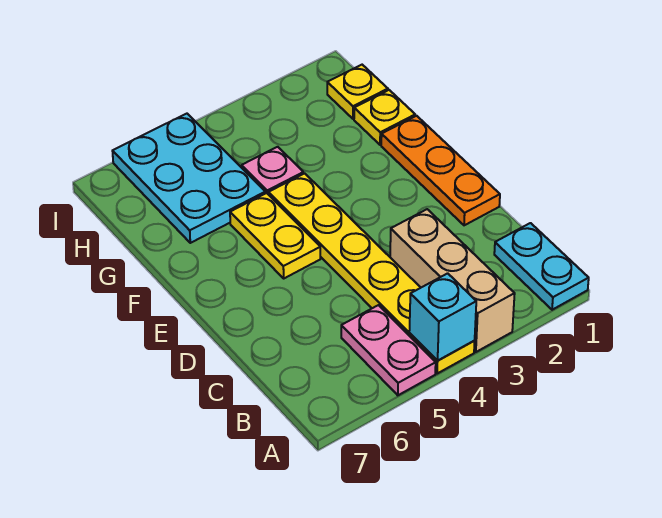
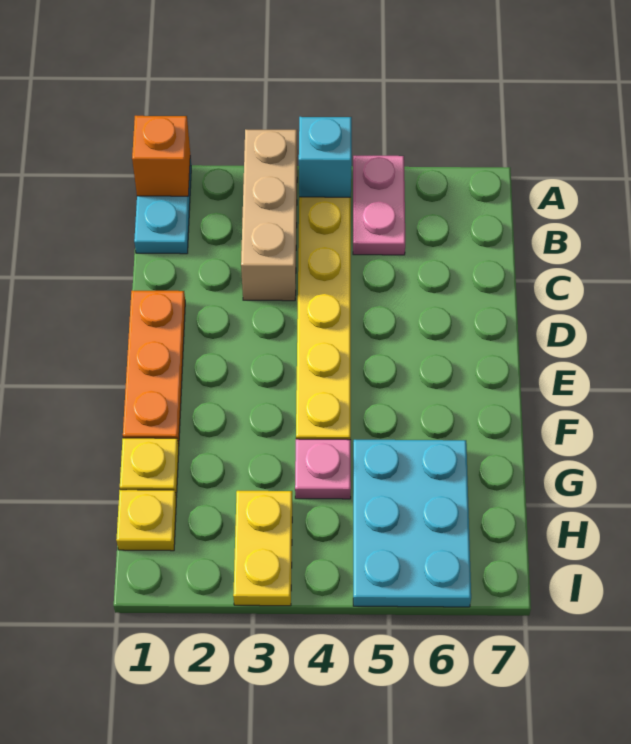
none -> orange brick A1 level 2
yellow plate E5:F5 level 1 -> yellow plate H3:I3 level 1

